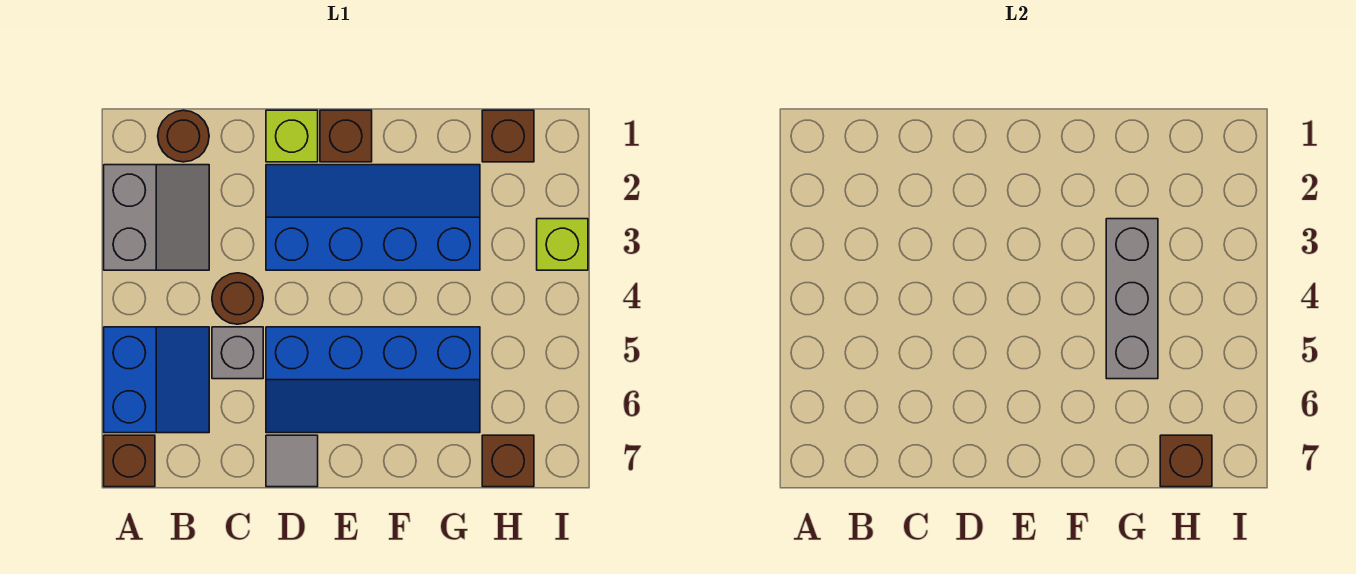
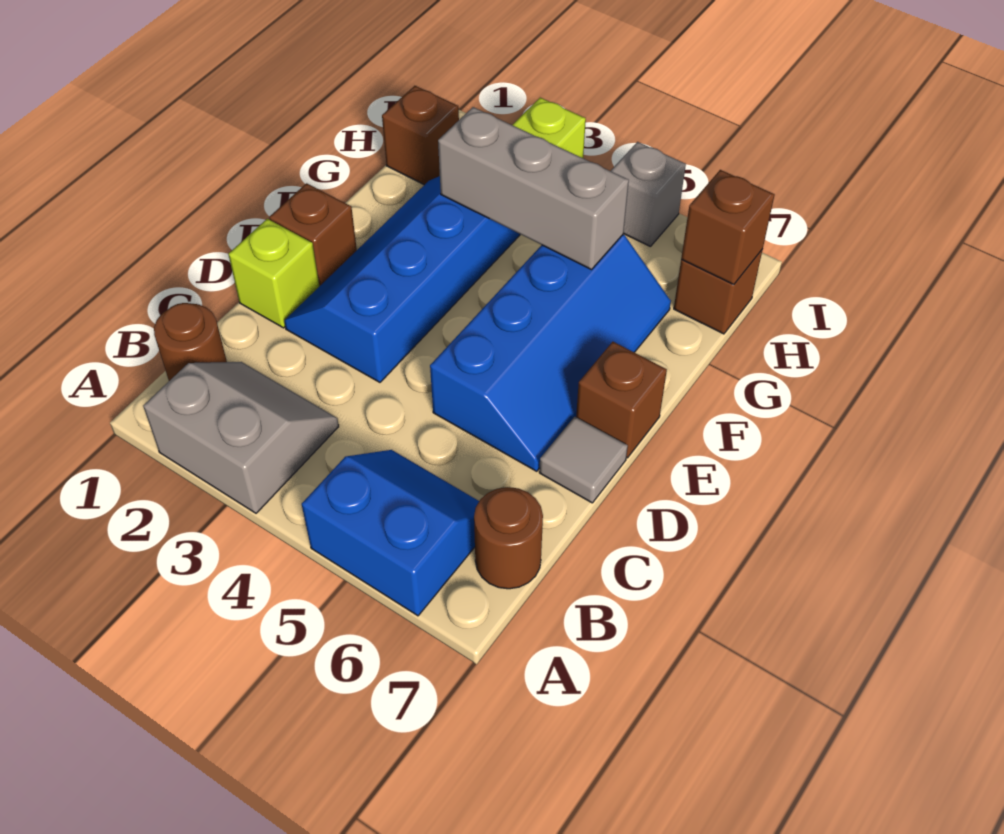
brown brick A7 level 1 -> brown brick E7 level 1
brown round brick C4 level 1 -> brown round brick B7 level 1
grey brick C5 level 1 -> grey brick I5 level 1

